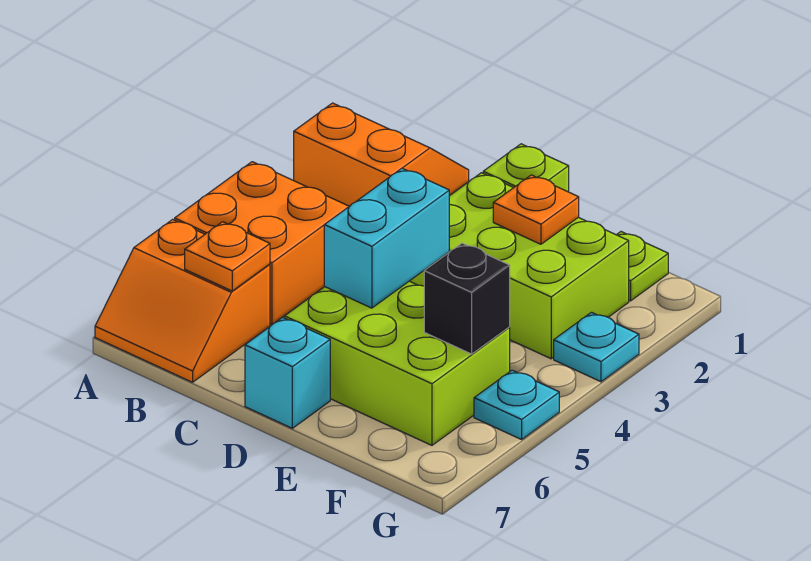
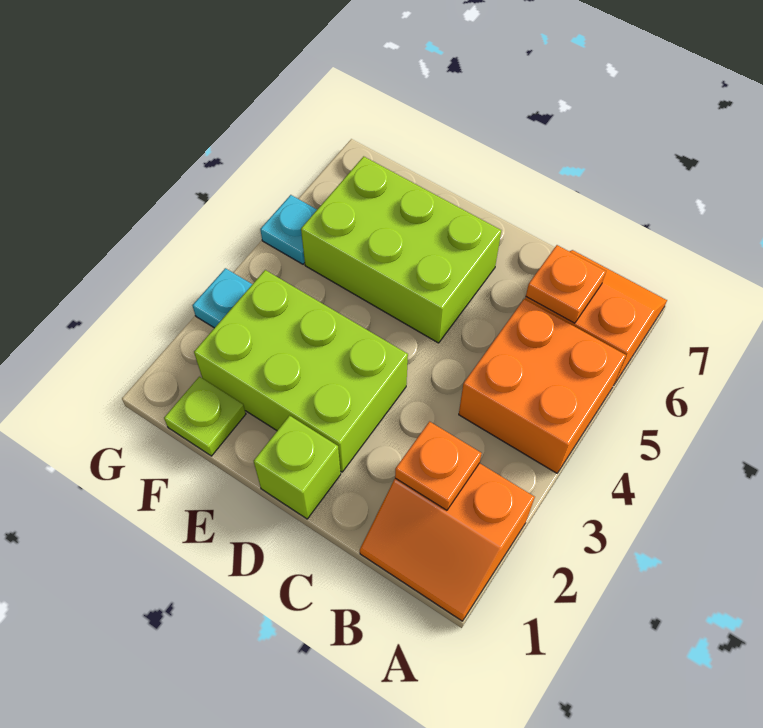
cyan brick D4:D5 level 2 -> none
cyan brick D7 level 1 -> none
orange plate E2 level 2 -> orange plate B2 level 2
black brick F5 level 2 -> none

